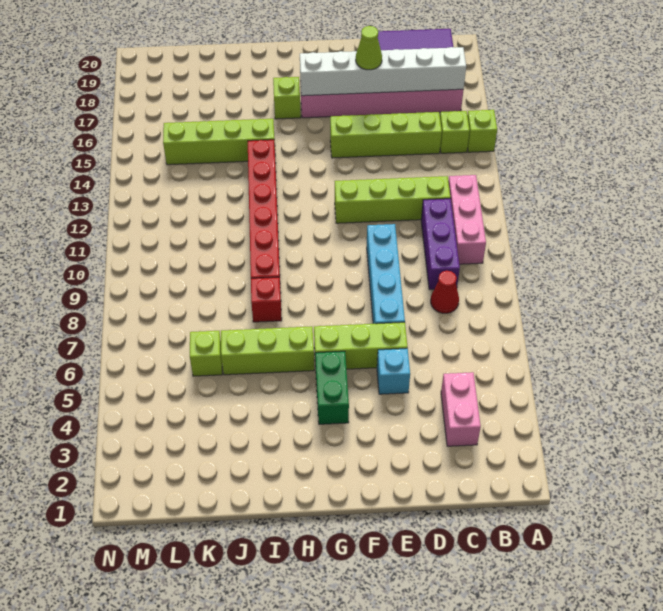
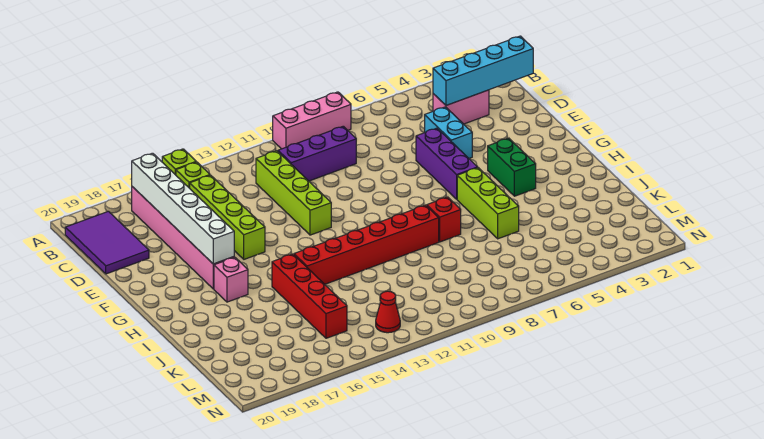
pink brick B10:B12 level 1 -> pink brick A8:A10 level 1
red cone C8 level 1 -> red cone M13 level 1
cyan brick E5 level 1 -> cyan brick D5:E5 level 1
lime brick E6:G6 level 1 -> purple brick E6:G6 level 1
cyan brick E7:E10 level 1 -> cyan brick C1:C4 level 2
lime cone E17 level 3 -> none
green brick G4:G5 level 1 -> green brick G4:H4 level 1
lime brick H17 level 1 -> pink brick H17 level 1
lime brick I15:L15 level 1 -> red brick I15:L15 level 1
lime brick K6 level 1 -> none

